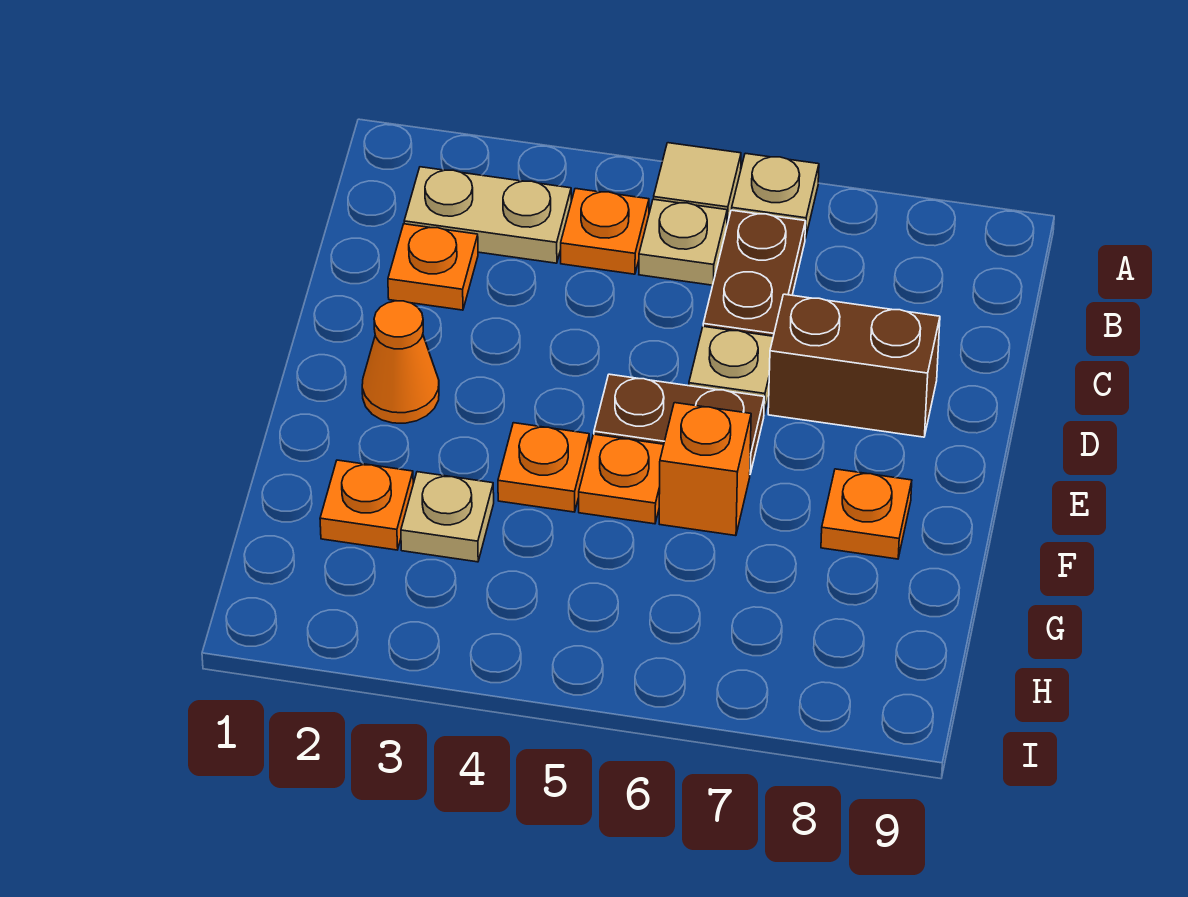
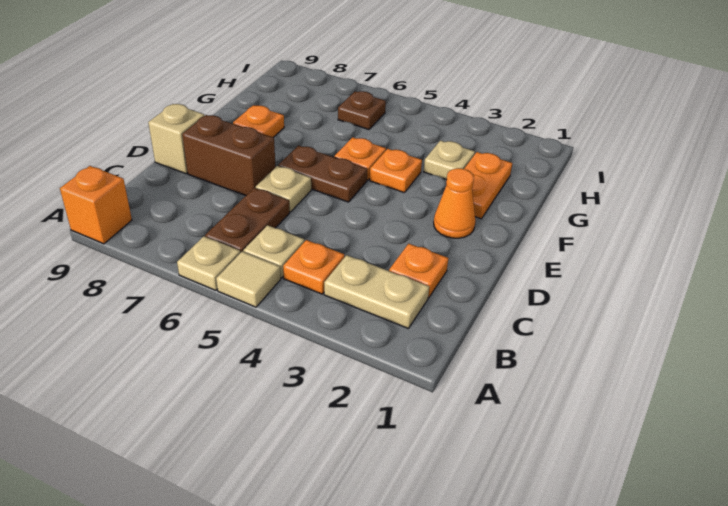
none -> tan brick D9 level 1
orange brick F6 level 1 -> orange brick A9 level 1
orange plate G2 level 1 -> orange plate F2:G2 level 1
none -> brown plate H6 level 1

